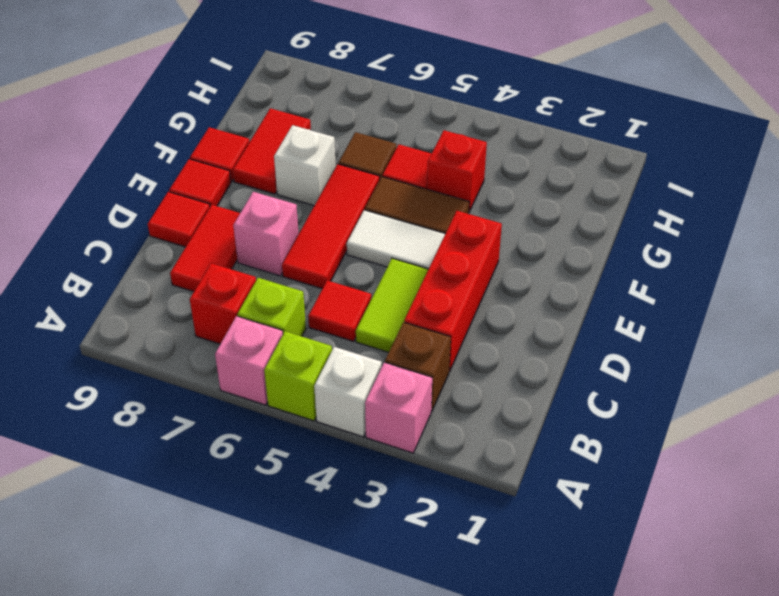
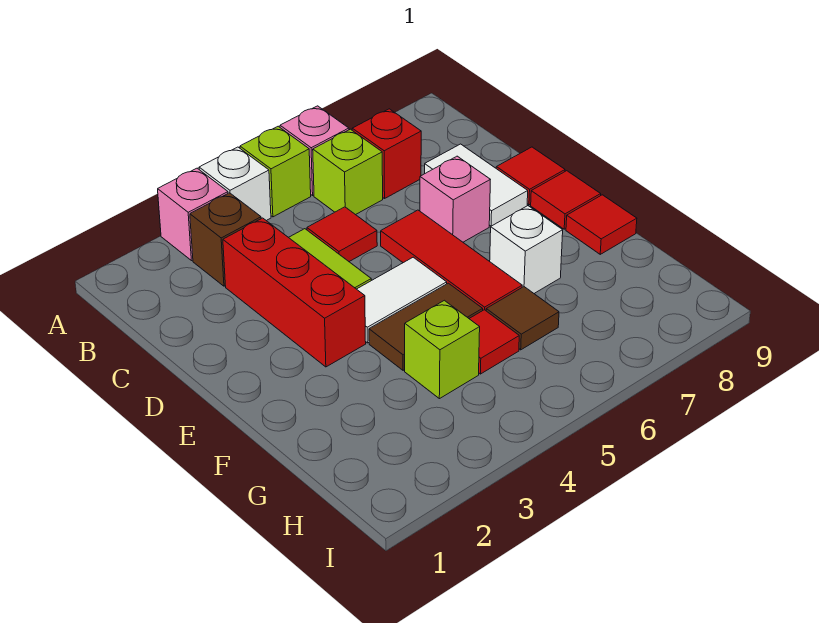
red tile C8:D8 level 1 -> white tile C8:D8 level 1
red tile F8:G8 level 1 -> none
red brick G4 level 1 -> lime brick G4 level 1

